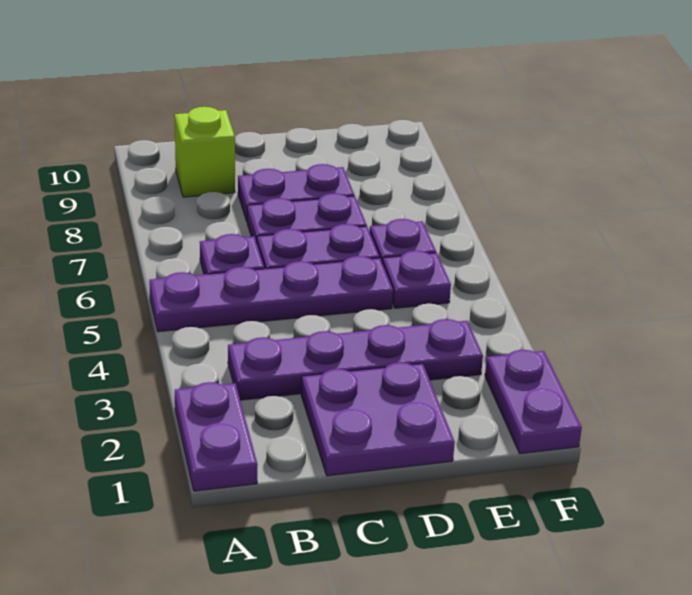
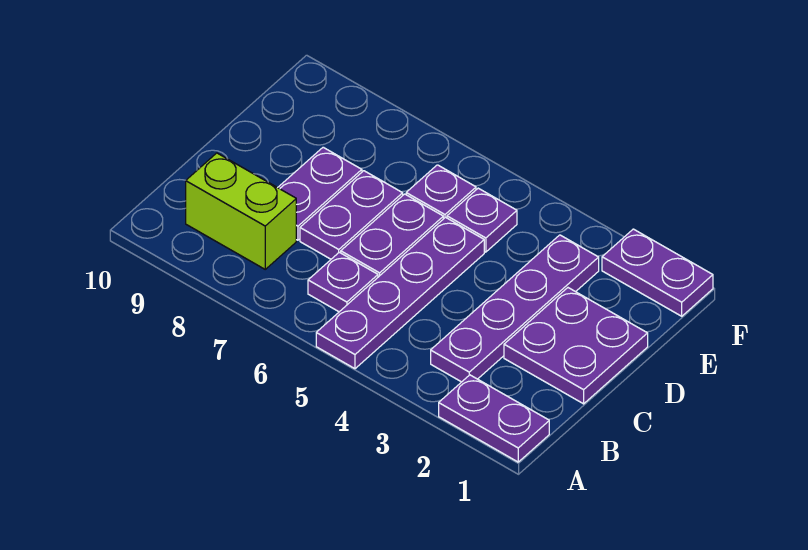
lime brick B9 level 1 -> lime brick B8:B9 level 1

